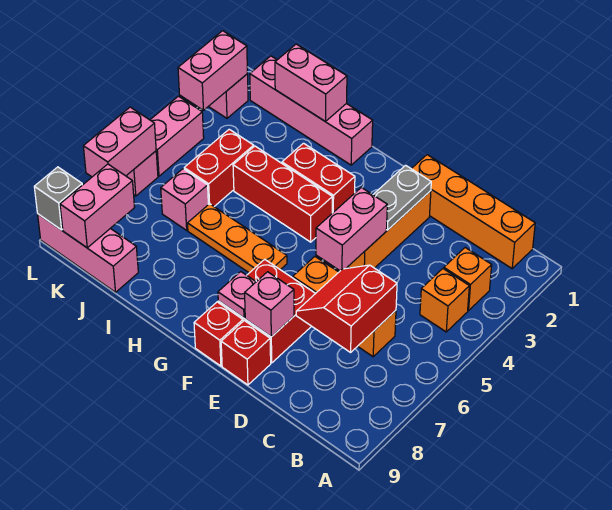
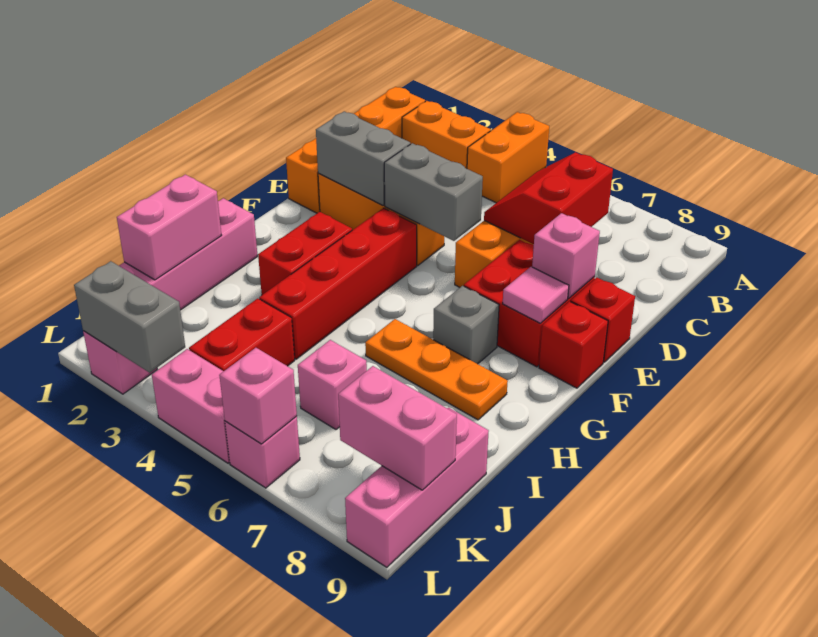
orange brick B3 level 1 -> orange brick B2:B3 level 1
orange brick B4 level 1 -> orange brick A4:B4 level 1
red slope C6:D7 level 2 top C -> red slope C6:D7 level 2 top 7
grey plate E2:E3 level 2 -> grey brick E2:E3 level 2
pink brick E4:E5 level 2 -> grey brick E4:E5 level 2
pink plate F8 level 2 -> pink tile F8 level 2
red brick G4:I4 level 1 -> red brick F4:I4 level 1
orange plate G6:I6 level 1 -> orange plate H6:H8 level 1
red brick J4:J5 level 1 -> red brick J4:K4 level 1
pink brick L2:L3 level 2 -> grey brick L2:L3 level 2
pink brick L6:L7 level 2 -> pink brick L6 level 2
grey brick L9 level 2 -> grey brick G7 level 1

